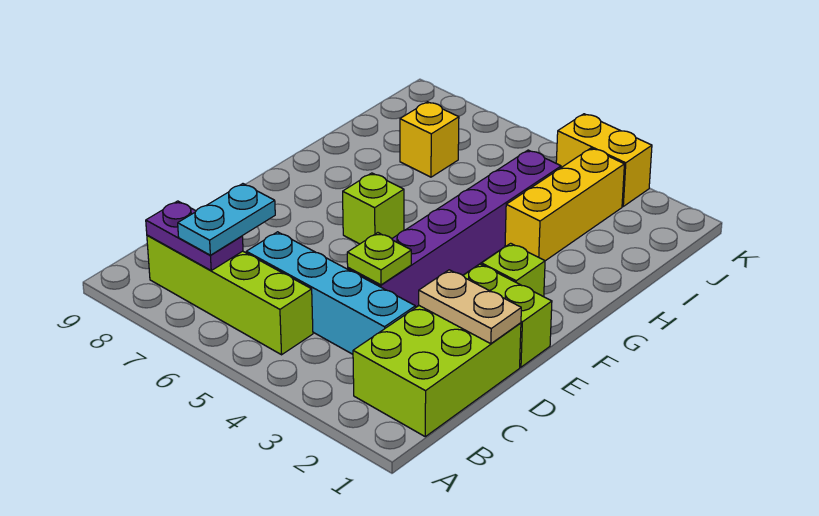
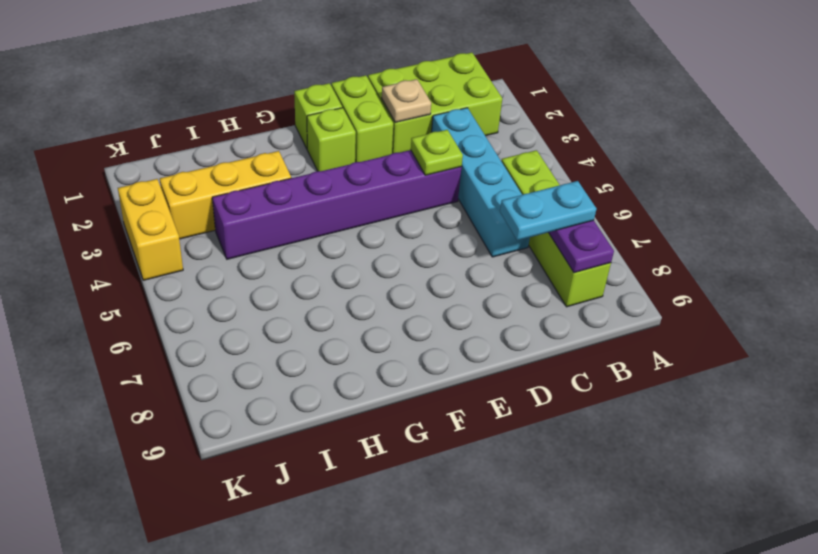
tan plate D1:D2 level 2 -> tan plate D2 level 2
lime brick F6 level 1 -> lime brick F1 level 1
yellow brick I7 level 1 -> none

